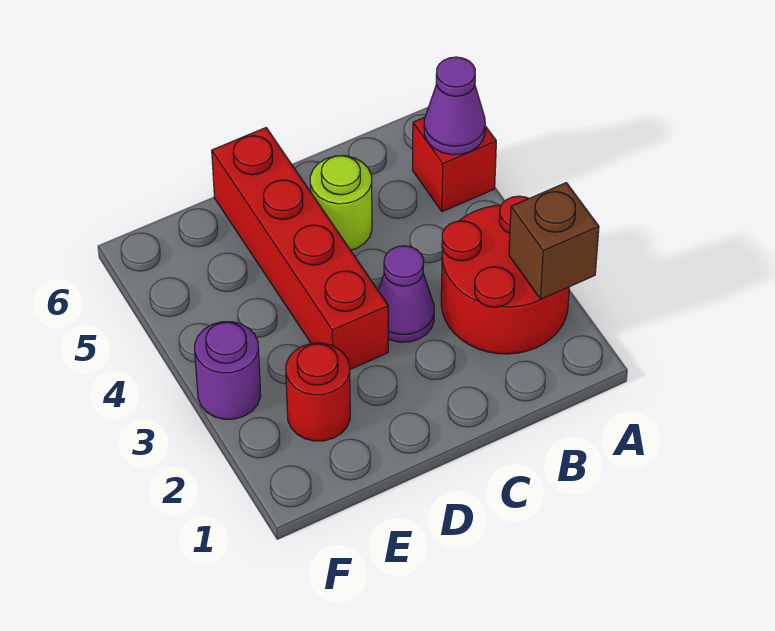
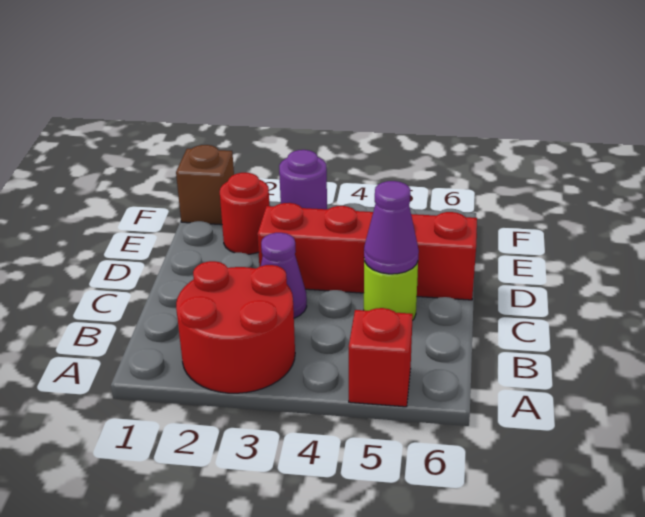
brown brick A2 level 2 -> brown brick F1 level 1
purple cone A5 level 2 -> purple cone C5 level 2

